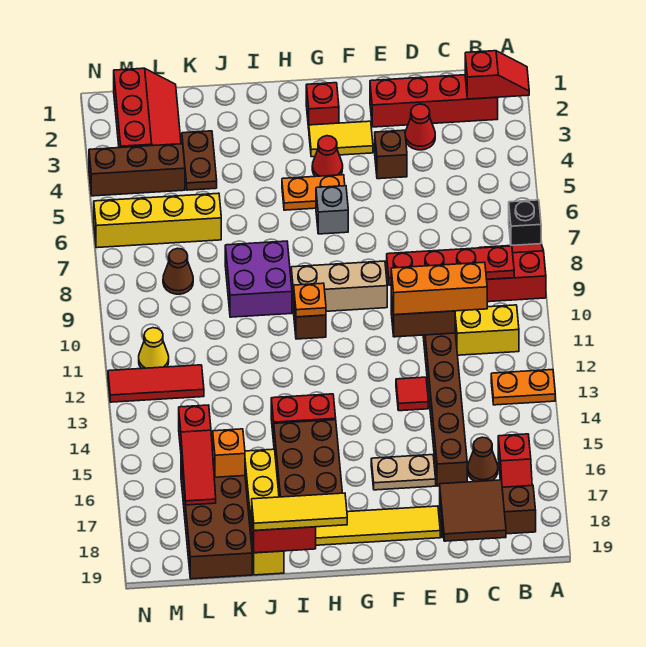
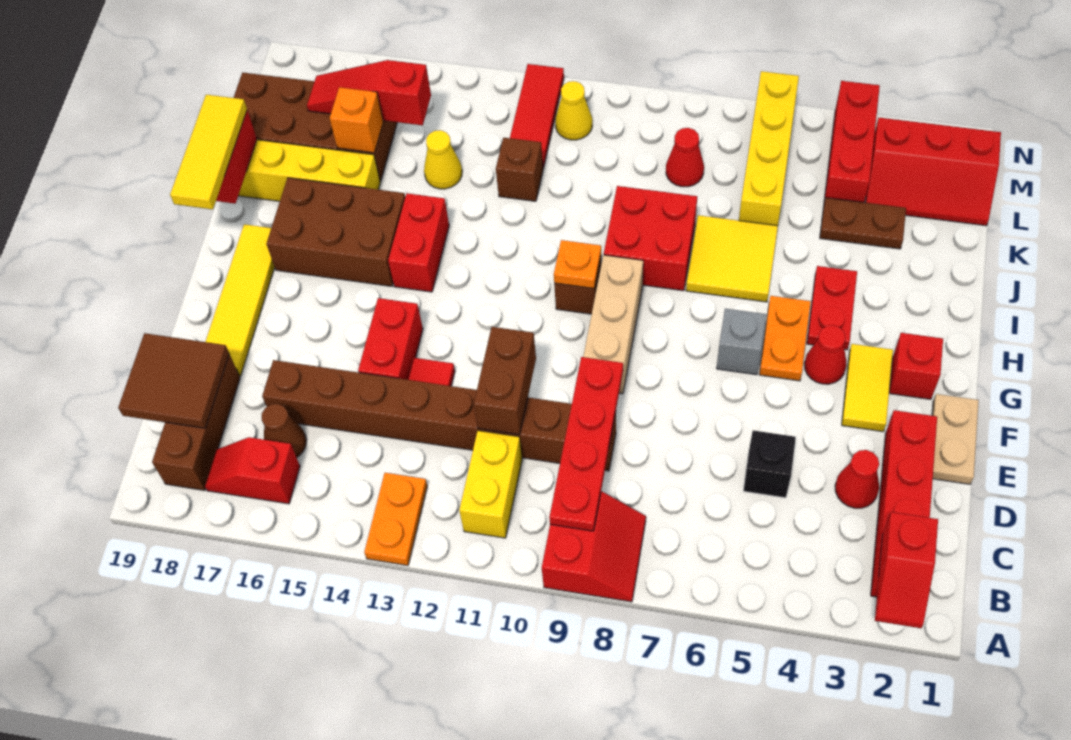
black brick A7 level 1 -> black brick D5 level 1
orange brick C11:E11 level 3 -> none
brown brick E4 level 1 -> brown brick K12 level 1
none -> red brick E14:F14 level 1
tan plate E16:F16 level 1 -> tan plate E1:F1 level 1
none -> red plate H4:I4 level 1
none -> yellow tile I6:J7 level 1
purple brick I8:J9 level 1 -> red brick I8:J9 level 1
none -> yellow cone K14 level 1
brown brick L4:N4 level 1 -> red brick L4:N4 level 1
brown cone L8 level 1 -> red cone L8 level 1

